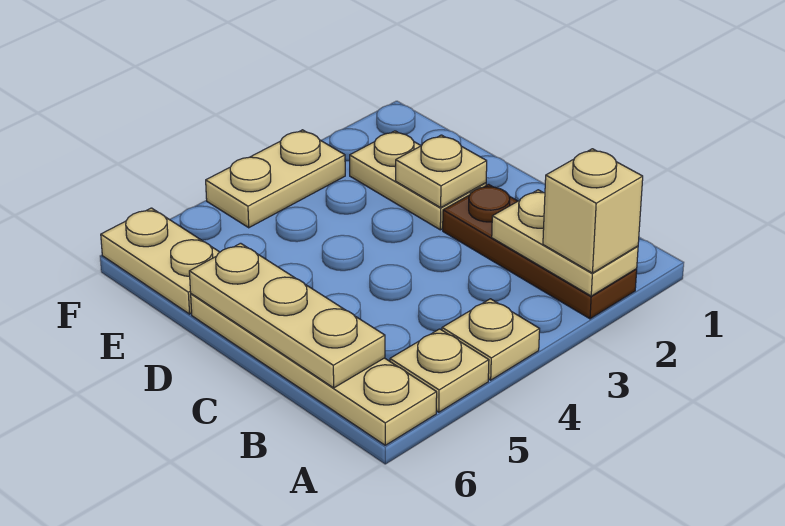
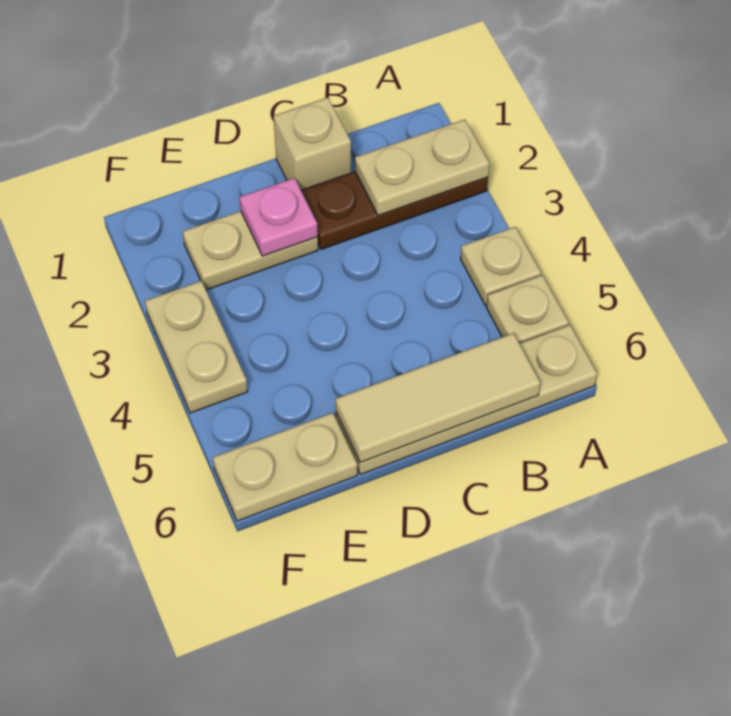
tan brick A2 level 3 -> tan brick C1 level 1
tan plate B6:D6 level 2 -> tan tile B6:D6 level 2
tan plate D2 level 2 -> pink plate D2 level 2

